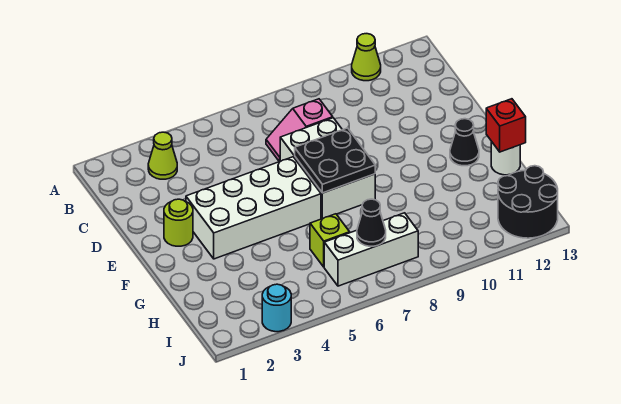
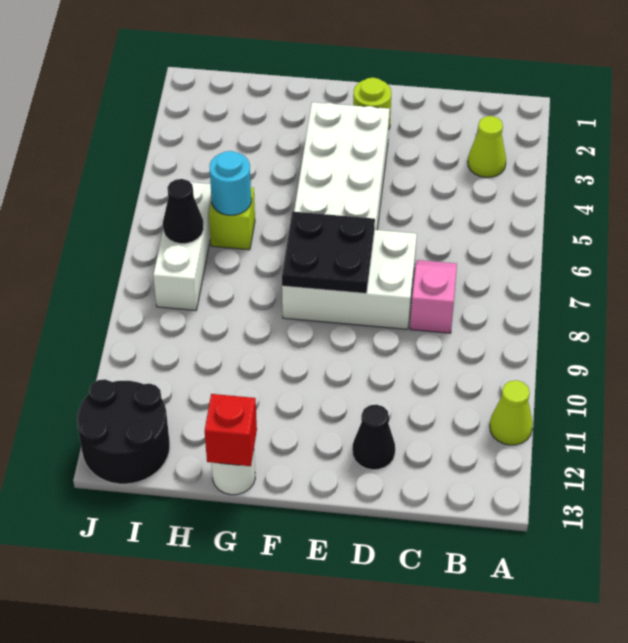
black cone F12 level 1 -> black cone D12 level 1
cyan round brick J3 level 1 -> cyan round brick H6 level 2

